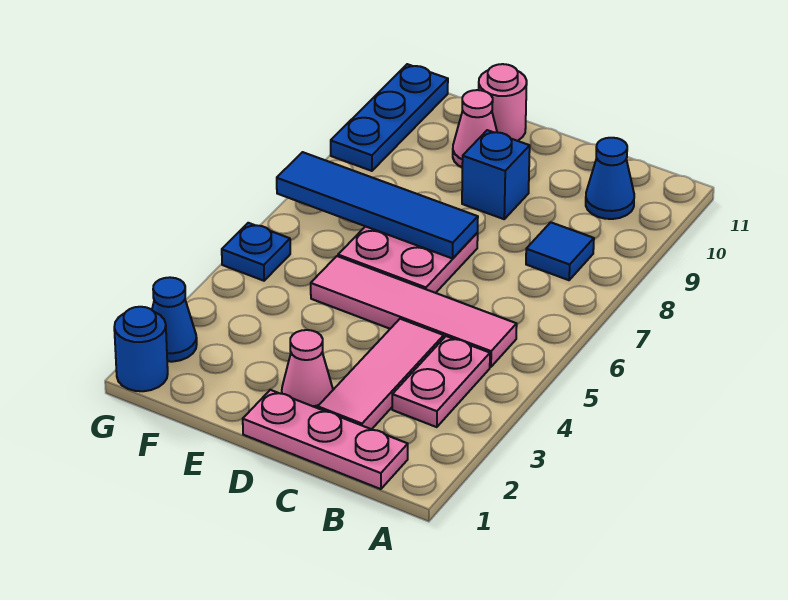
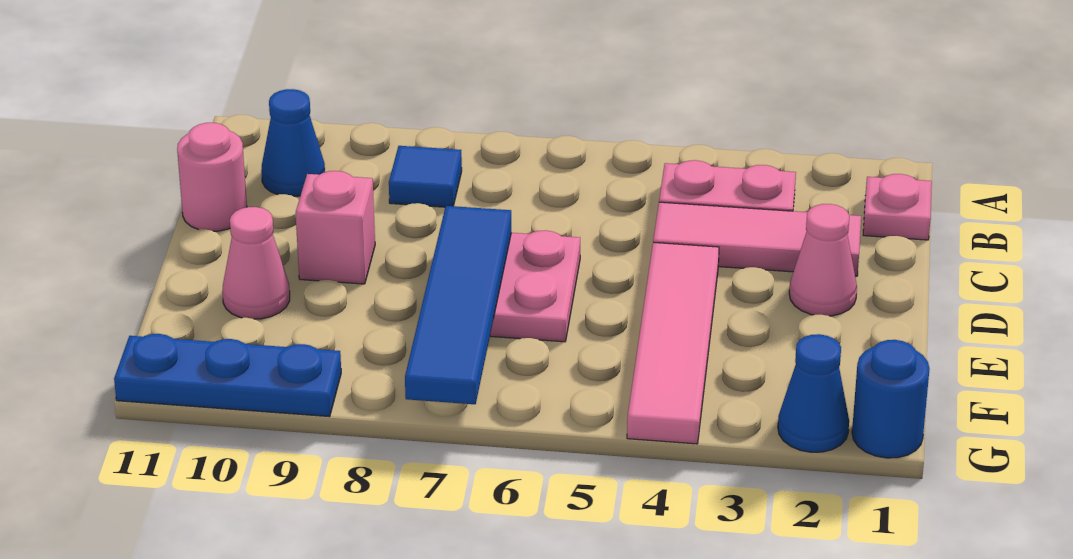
pink plate B1:D1 level 1 -> pink plate B1 level 1
pink tile B5:E5 level 1 -> pink tile D4:G4 level 1
blue brick D9 level 1 -> pink brick D9 level 1
pink round brick E11 level 1 -> pink round brick C11 level 1
blue plate G5 level 1 -> none

